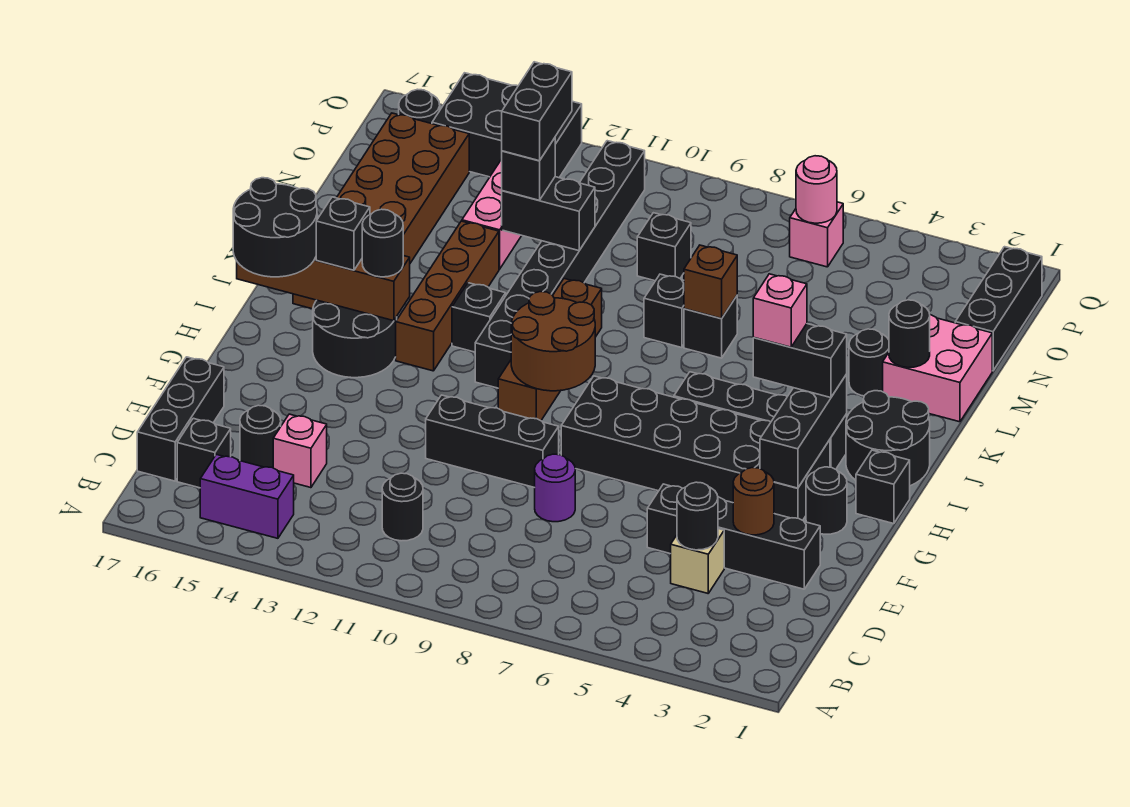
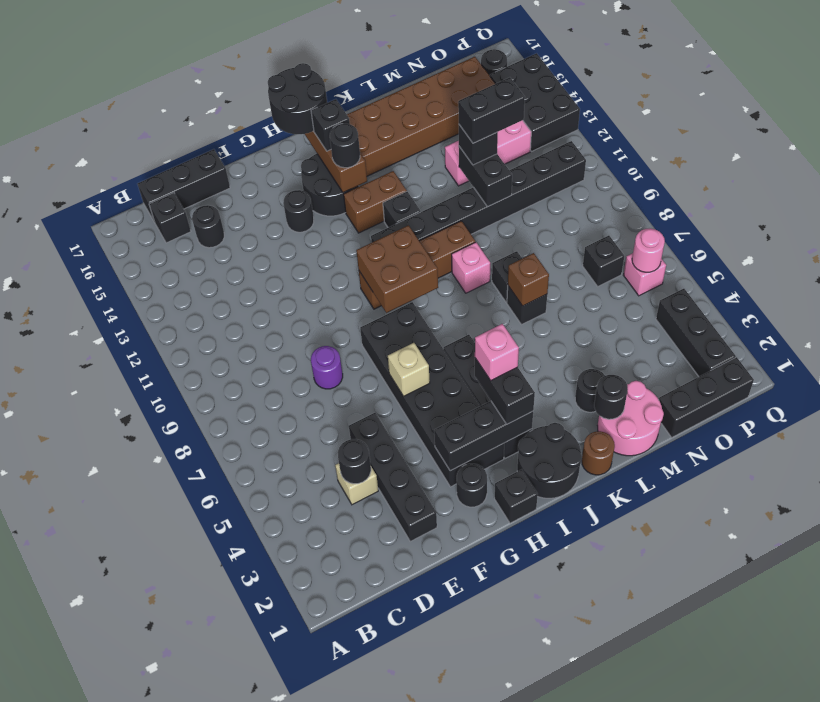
purple brick B14:B15 level 1 -> none
black round brick C11 level 1 -> black round brick G14 level 1
pink brick D14 level 1 -> pink brick K9 level 1
brown round brick E3 level 2 -> brown round brick K1 level 1
black brick F9:F11 level 1 -> black brick P2:P4 level 1
none -> tan brick G6 level 2
brown round brick H9:I10 level 2 -> brown brick H9:I10 level 2
brown brick I13:L13 level 1 -> brown brick I13:J13 level 1
pink brick L1:M2 level 1 -> pink round brick L1:M2 level 1
black brick N9 level 1 -> black brick O7 level 1

